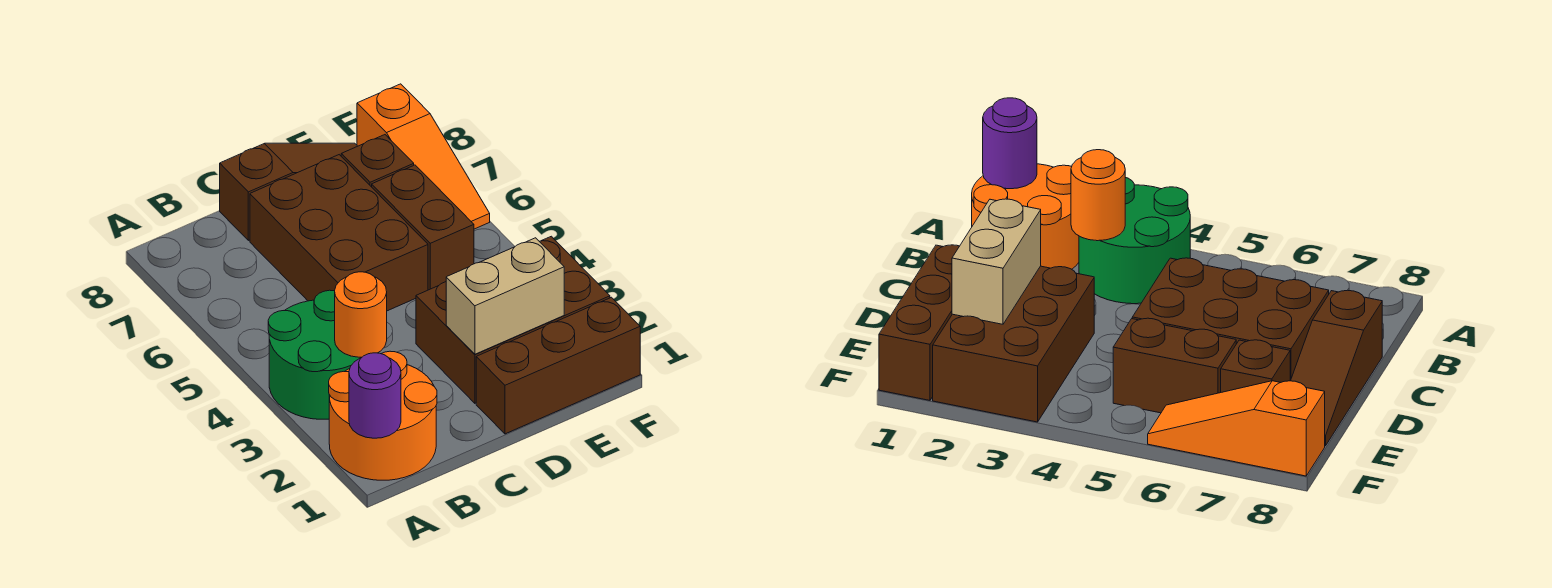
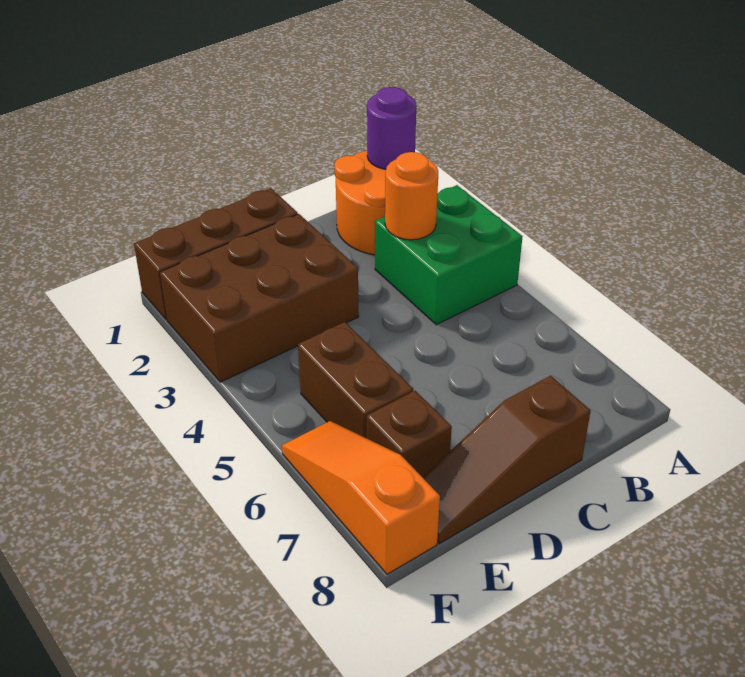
green round brick A3:B4 level 1 -> green brick A3:B4 level 1
brown brick C5:D7 level 1 -> none
tan brick D2:E2 level 2 -> none

